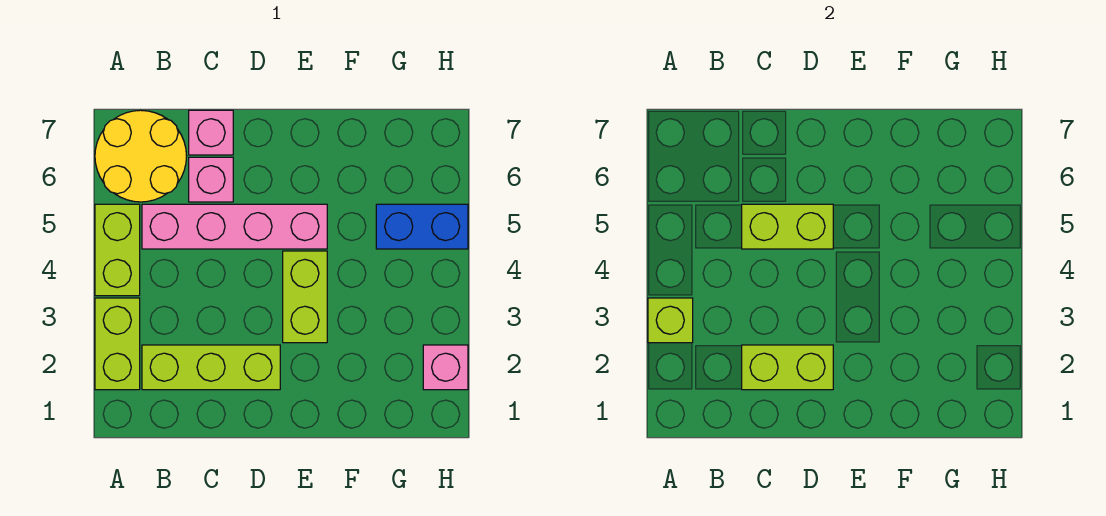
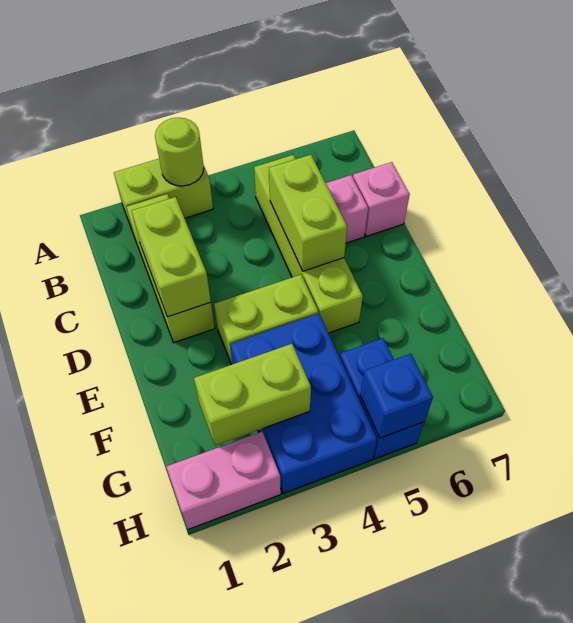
lime brick A3 level 2 -> lime round brick A3 level 2
lime brick A4:A5 level 1 -> lime brick G2:G3 level 2
yellow round brick A6:B7 level 1 -> none
pink brick B5:E5 level 1 -> lime brick B5:E5 level 1
none -> blue brick F3:H4 level 1
pink brick H2 level 1 -> pink brick H1:H2 level 1
none -> blue brick H5 level 2

